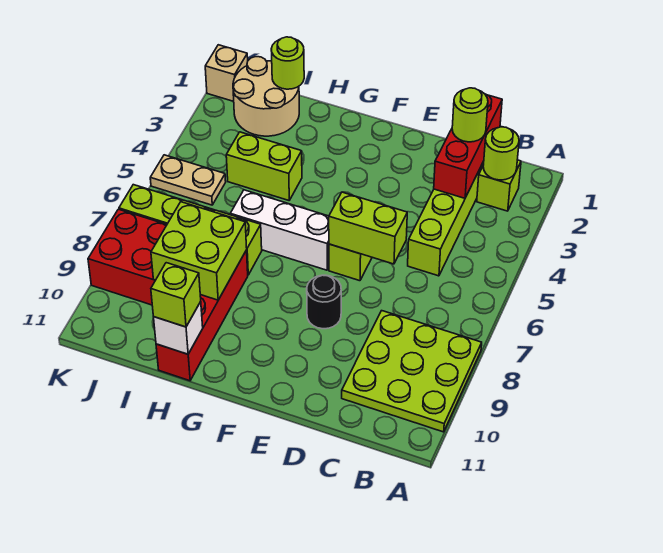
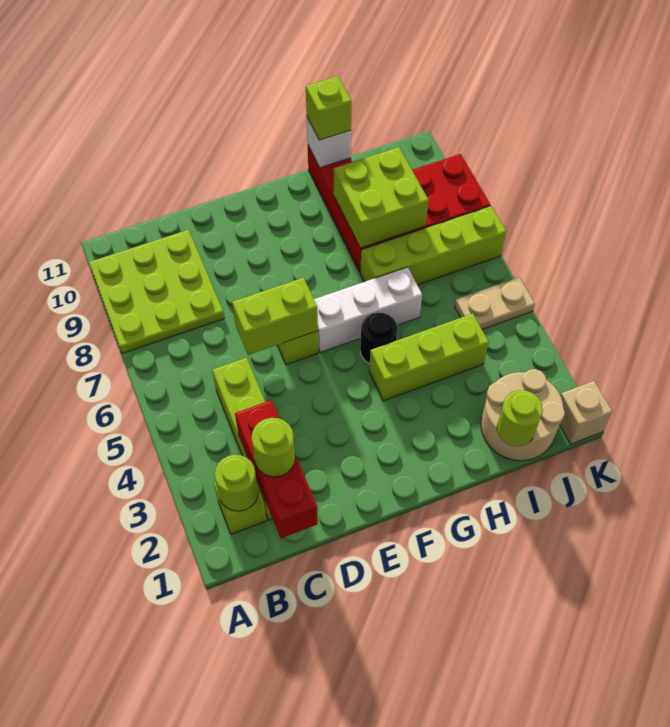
black round brick E8 level 1 -> black round brick G5 level 1
lime brick H4:I4 level 1 -> lime brick G4:I4 level 1

